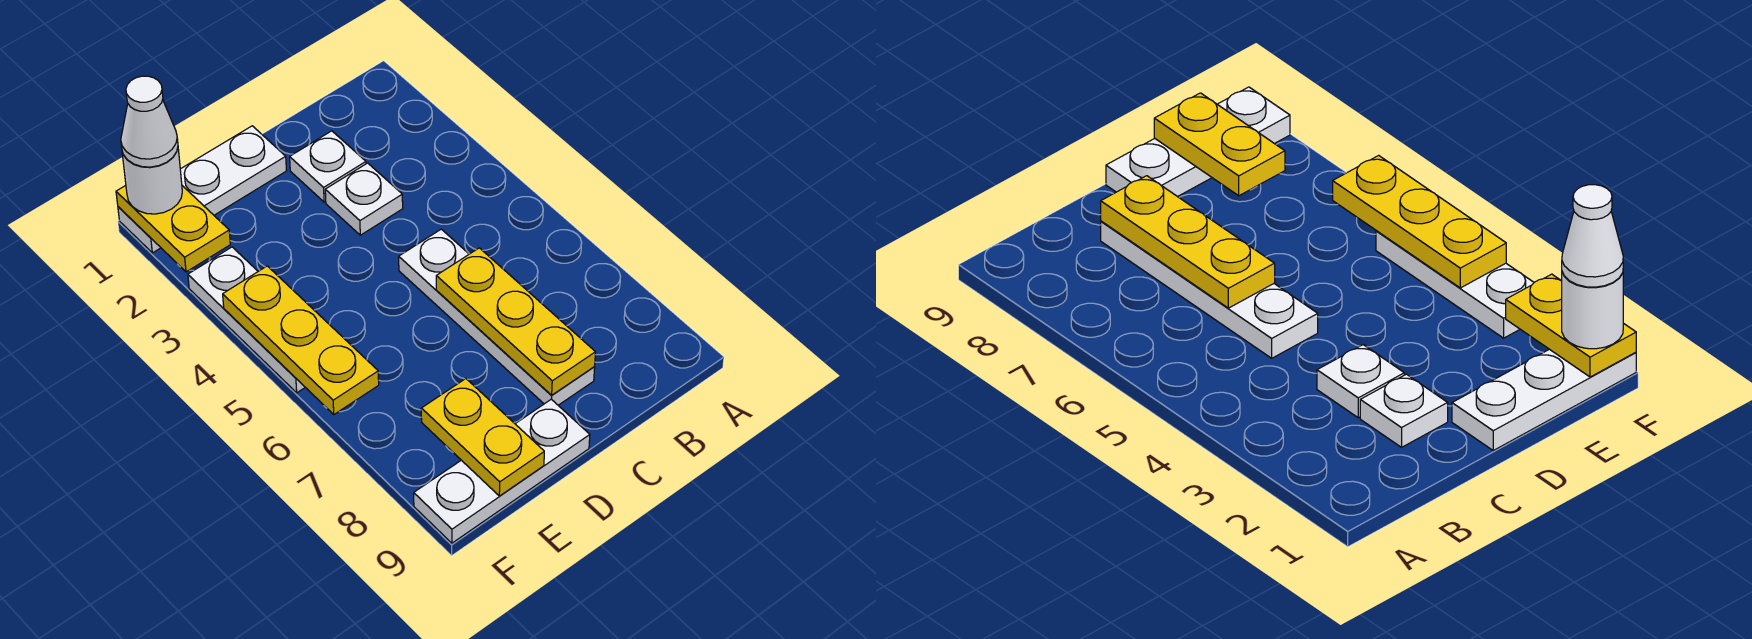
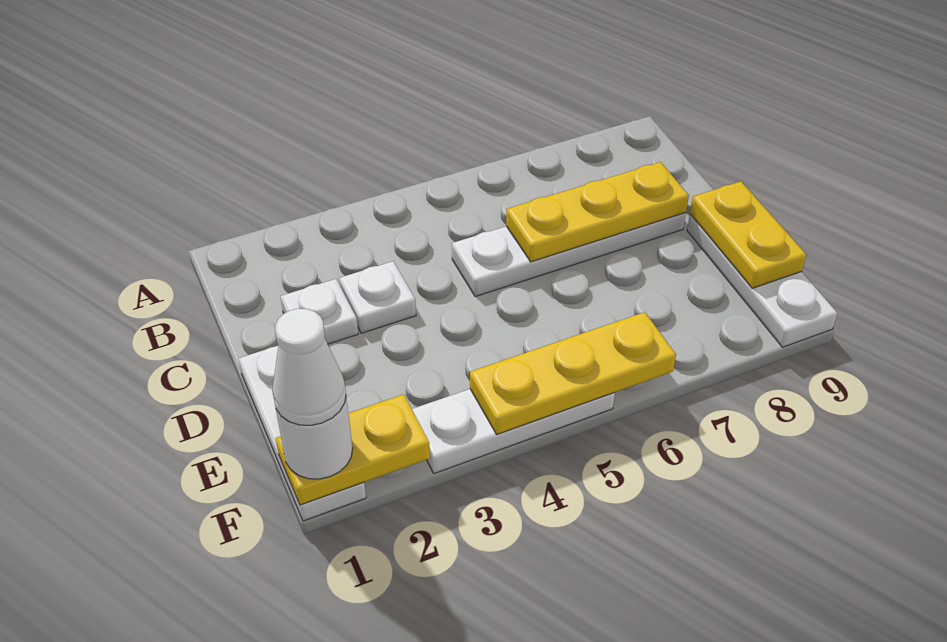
yellow plate E8:E9 level 2 -> yellow plate D9:E9 level 2

